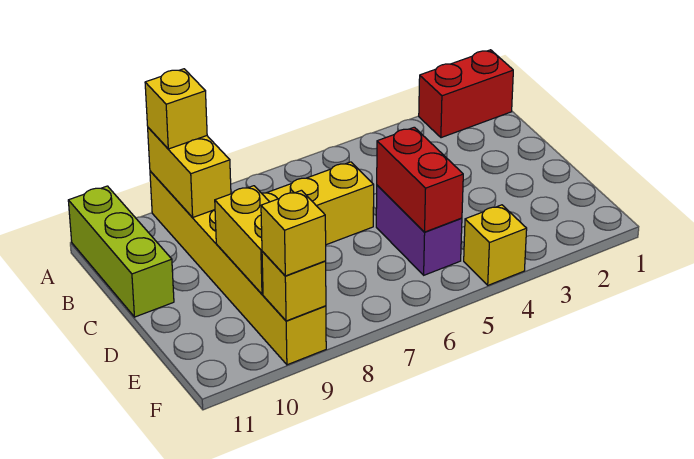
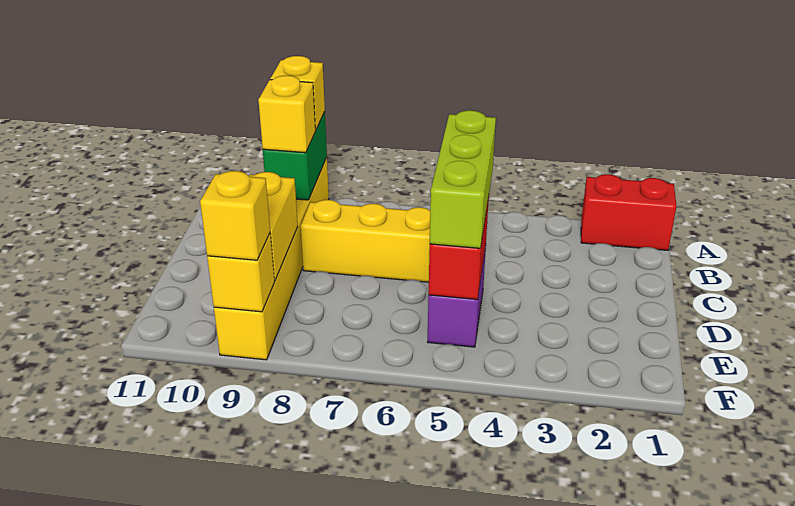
yellow brick A9:B9 level 2 -> green brick A9:B9 level 2
lime brick A11:C11 level 1 -> lime brick C5:E5 level 3
yellow brick F4 level 1 -> yellow brick B9 level 3

